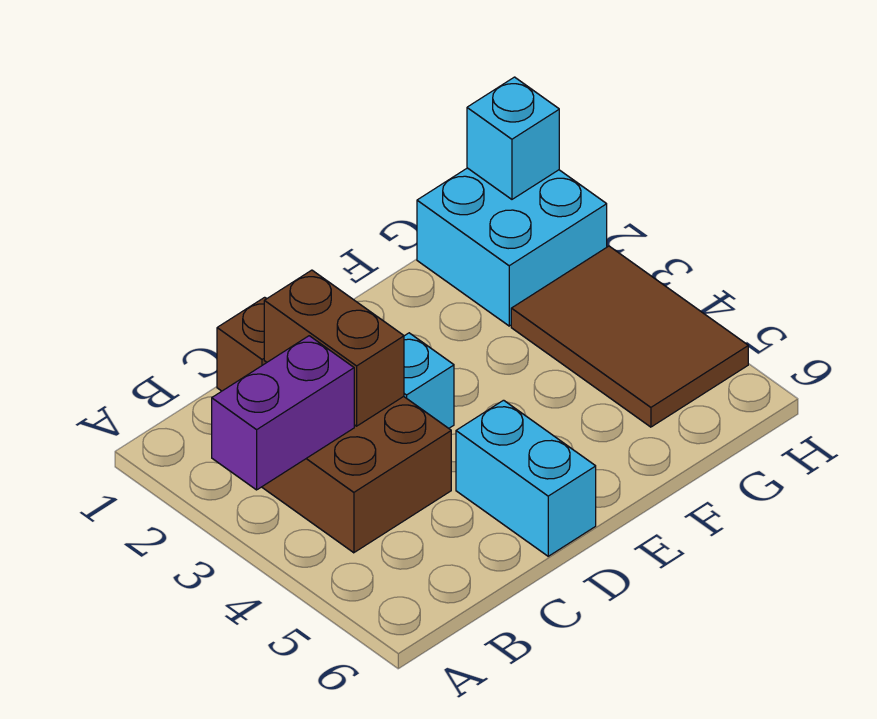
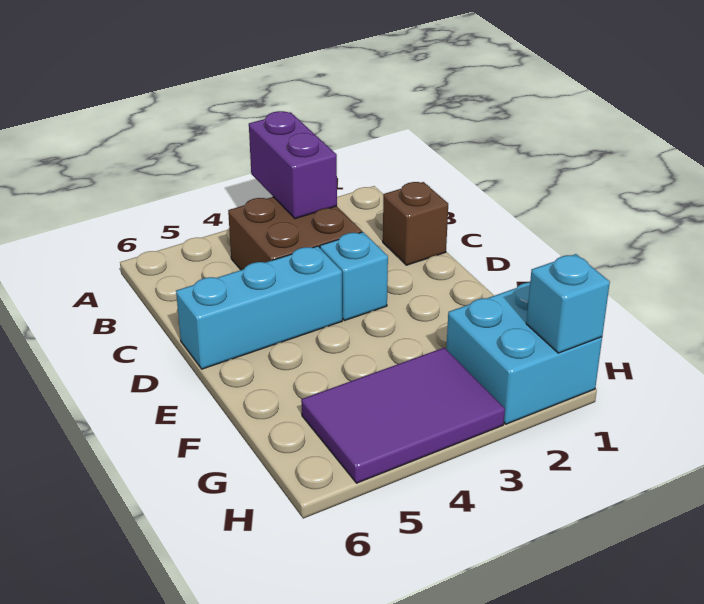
brown brick C2:C3 level 2 -> none
cyan brick D5:D6 level 1 -> cyan brick D4:D6 level 1
brown tile G3:H5 level 1 -> purple tile G3:H5 level 1

